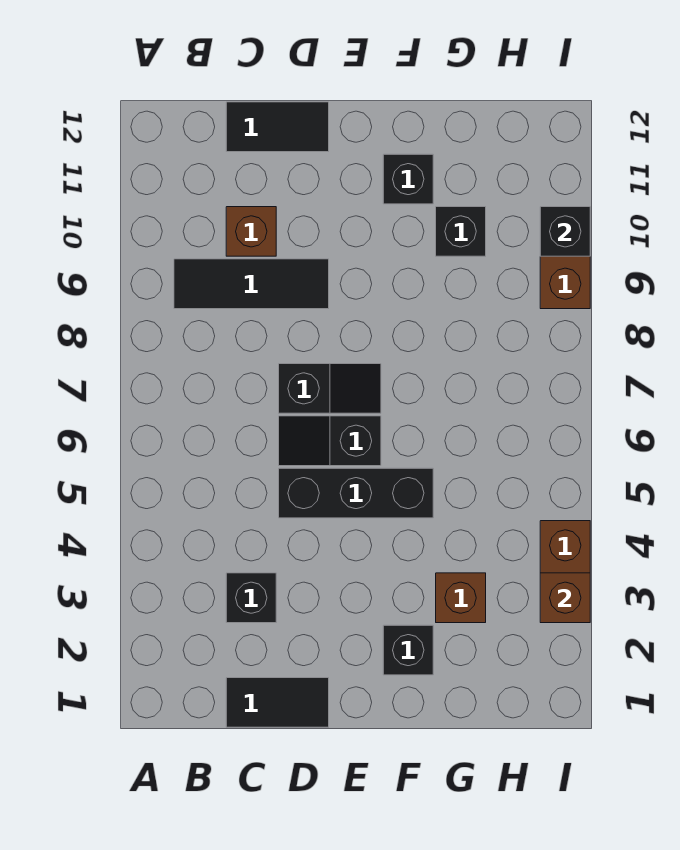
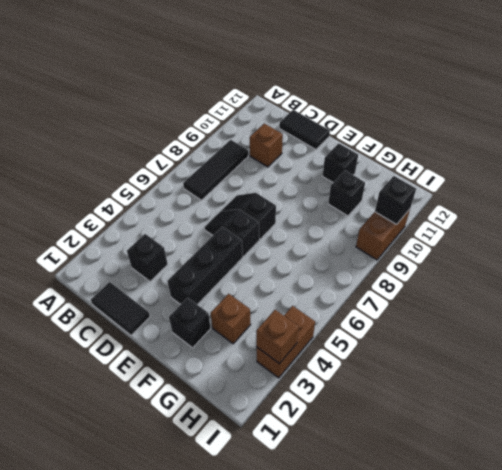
black tile B9:D9 level 1 -> black tile B7:B9 level 1
black brick D5:F5 level 1 -> black brick E3:E5 level 1
black slope D7:E7 level 1 top D -> black slope D7:E7 level 1 top E

